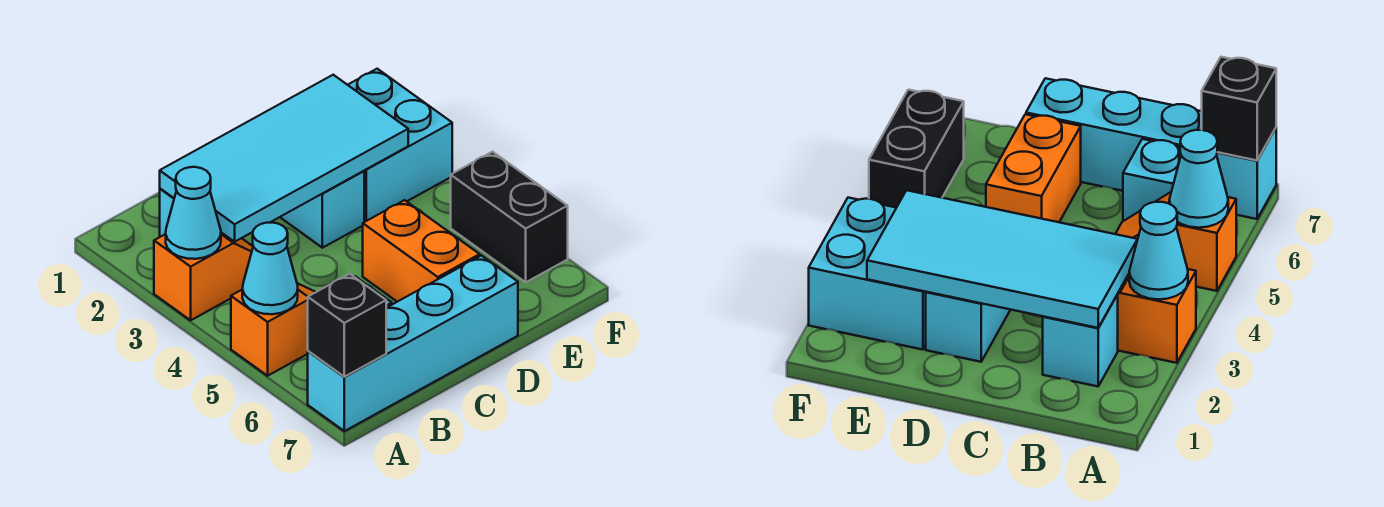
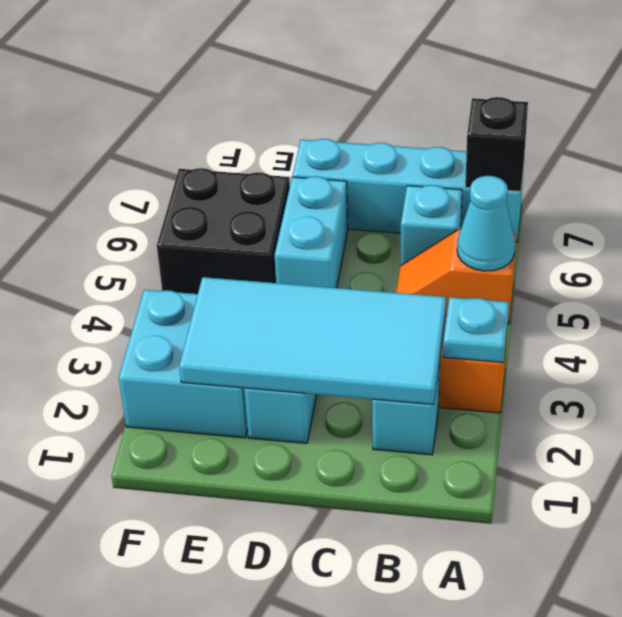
cyan cone A3 level 2 -> cyan plate A3 level 2
orange brick D5:D6 level 1 -> cyan brick D5:D6 level 1
black brick F5:F6 level 1 -> black brick E5:F6 level 1

